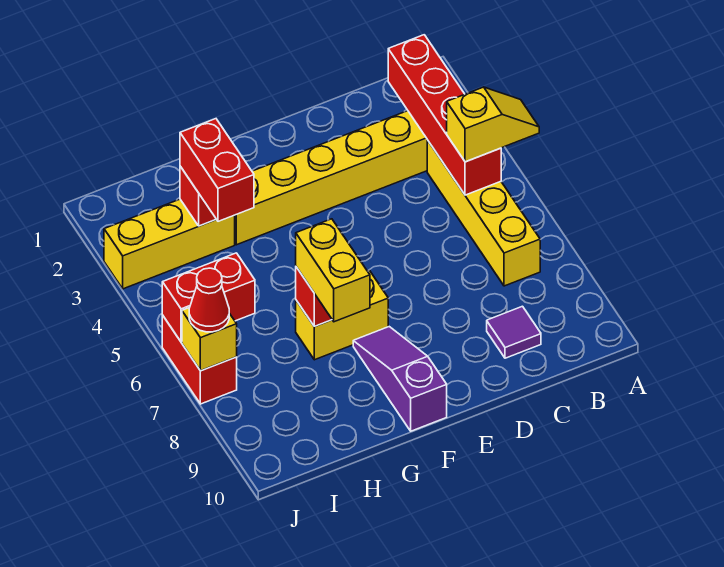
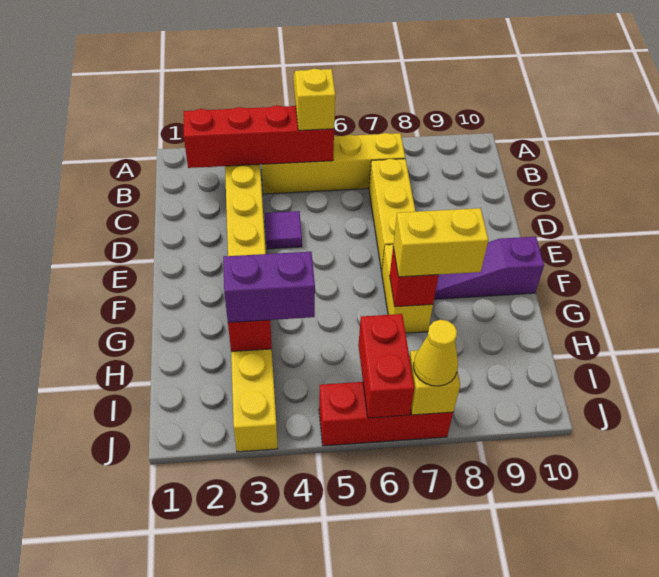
none -> yellow brick C7:E7 level 1
purple tile C9 level 1 -> purple tile D4 level 1
red brick H3:H4 level 3 -> purple brick H3:H4 level 3
red brick J6:J7 level 1 -> red brick J5:J7 level 1
red cone J7 level 3 -> yellow cone J7 level 3

